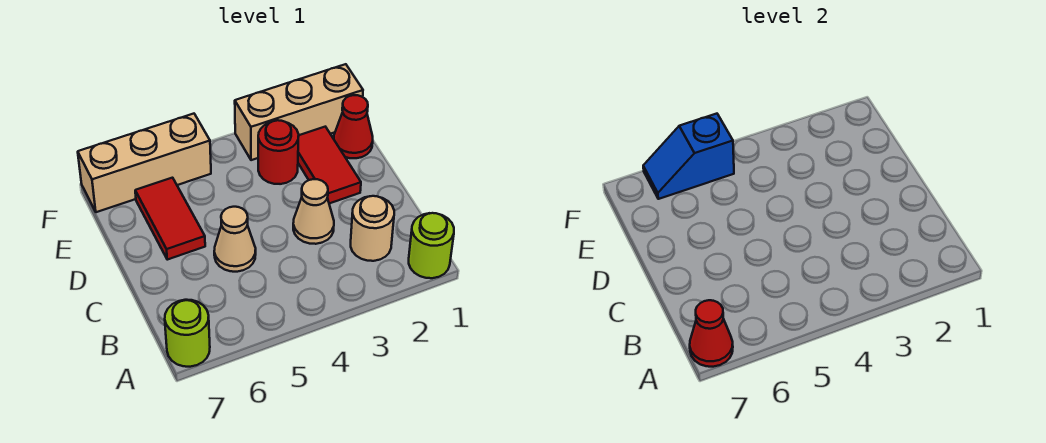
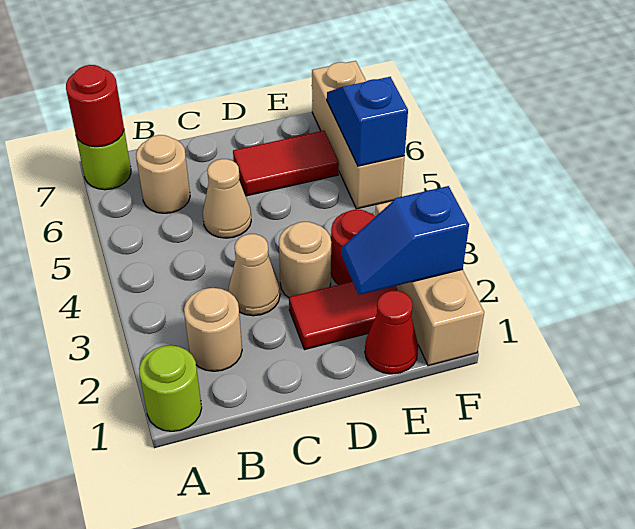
red cone A7 level 2 -> red round brick A7 level 2
none -> tan round brick B6 level 1
none -> tan round brick D3 level 1
none -> blue slope E2:F2 level 2 top F

